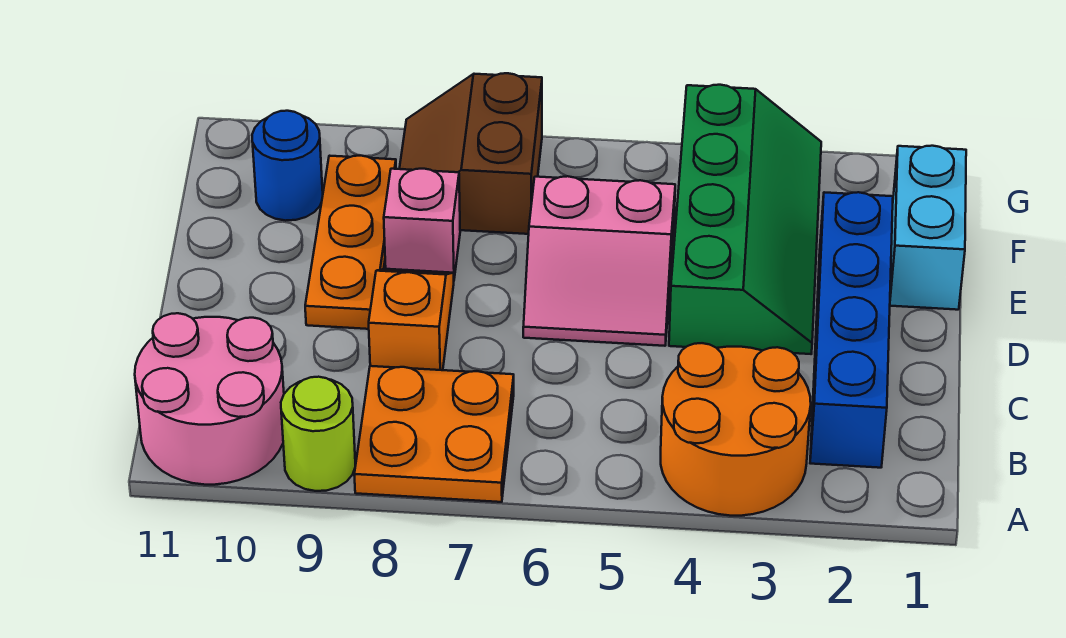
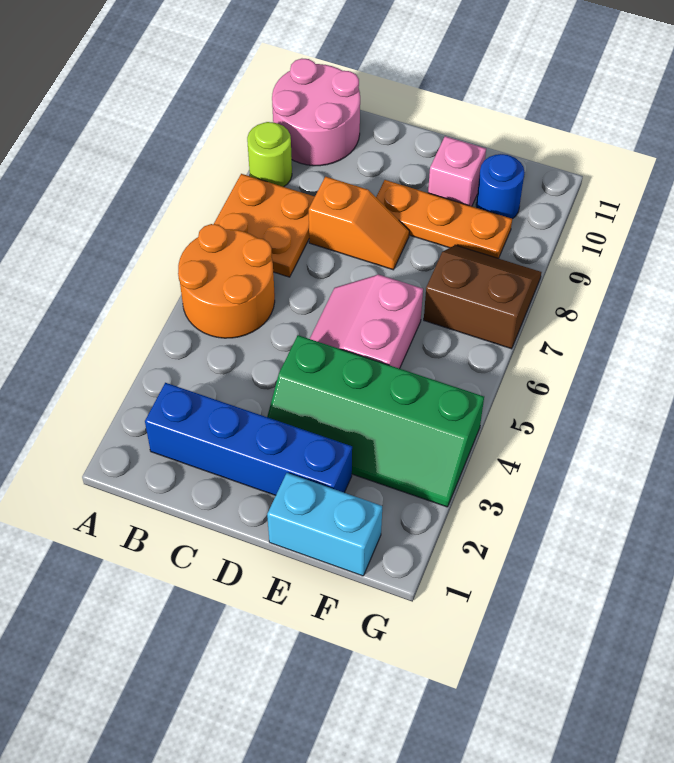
orange round brick A3:B4 level 1 -> orange round brick A5:B6 level 1
pink brick E8 level 1 -> pink brick E10 level 1

